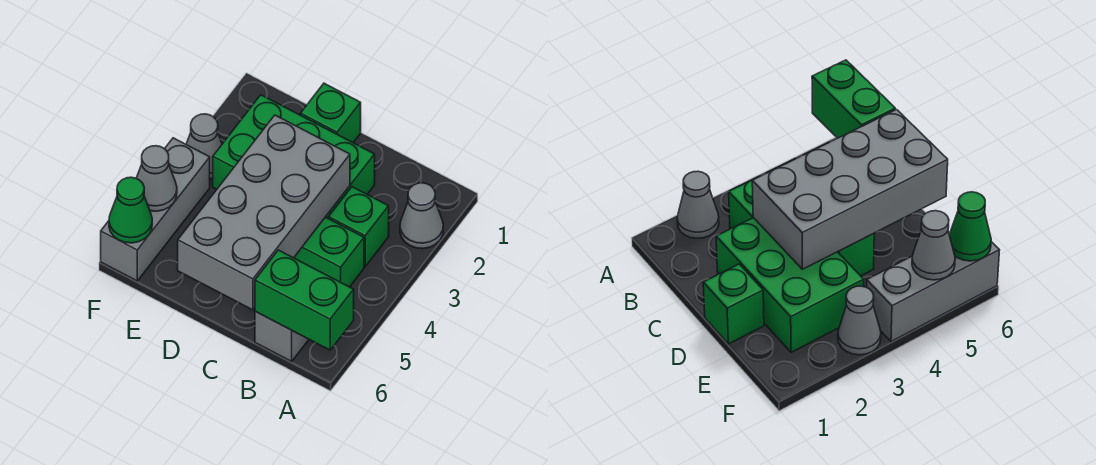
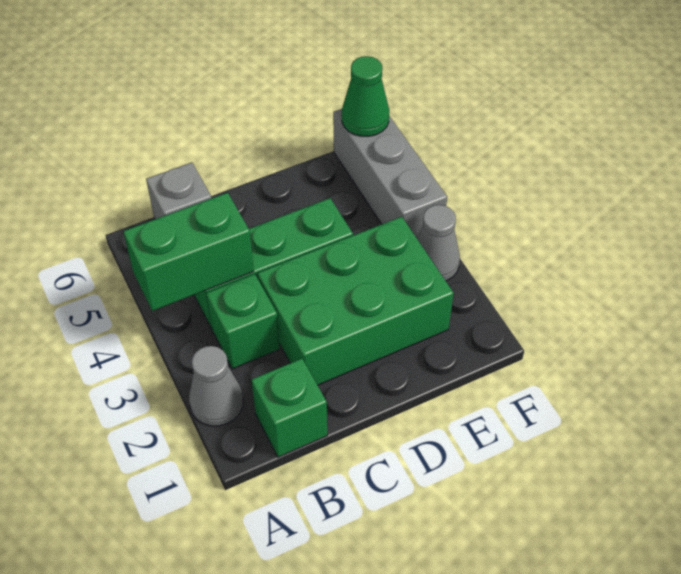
green brick A6:B6 level 2 -> green brick A4:B4 level 2
grey brick C3:D6 level 2 -> none
green brick D1 level 1 -> green brick B1 level 1
grey cone F5 level 2 -> none

